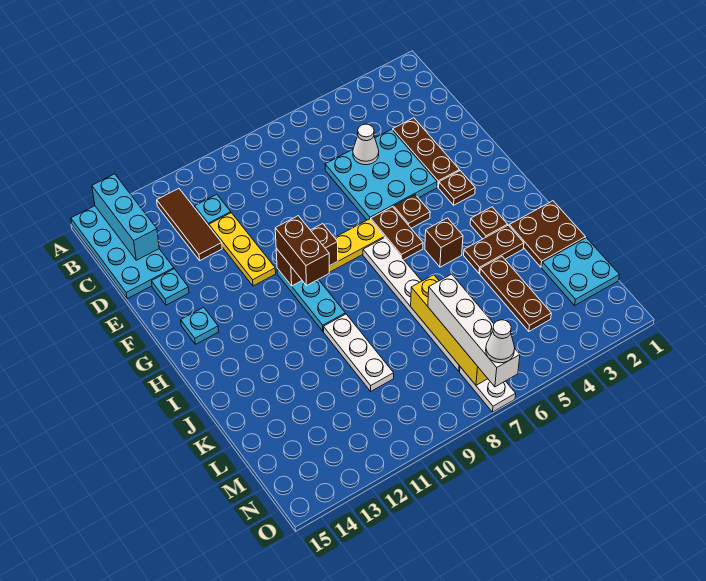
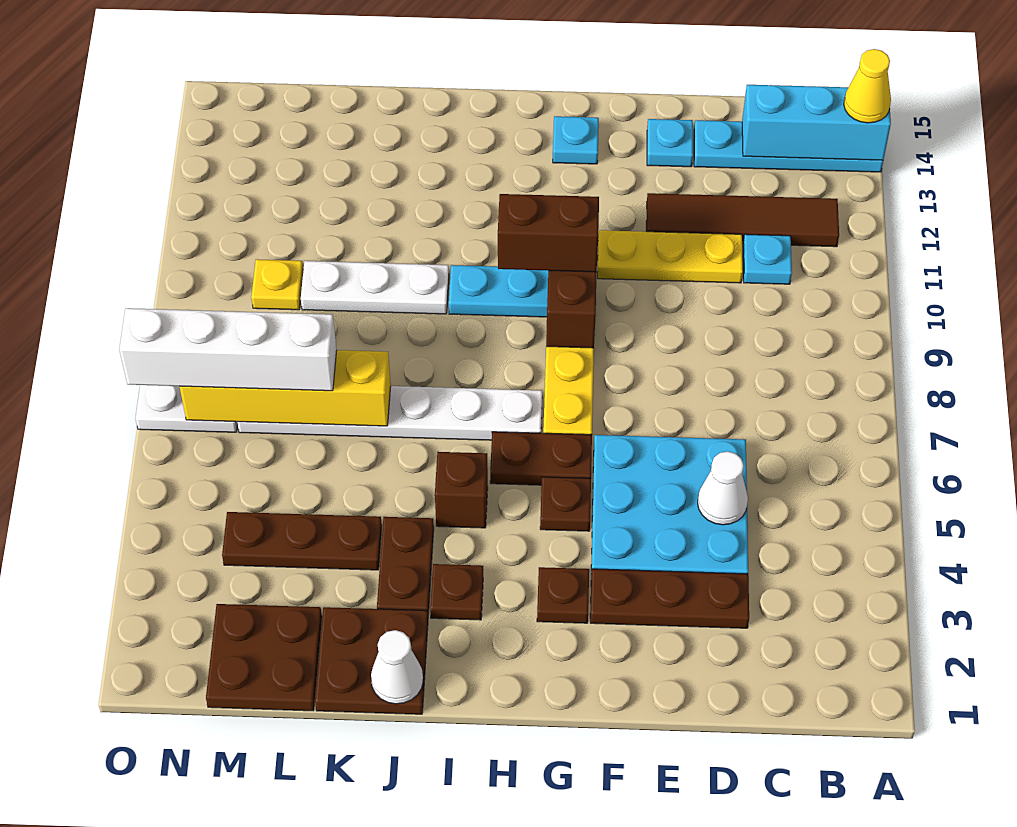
cyan plate A14:D15 level 1 -> cyan plate A14:D14 level 1
none -> yellow cone A14 level 3
brown tile B12:D12 level 1 -> brown tile B12:E12 level 1
cyan plate L1:M2 level 1 -> brown plate L1:M2 level 1
none -> yellow plate M10 level 1
white cone O7 level 4 -> white cone J1 level 2

